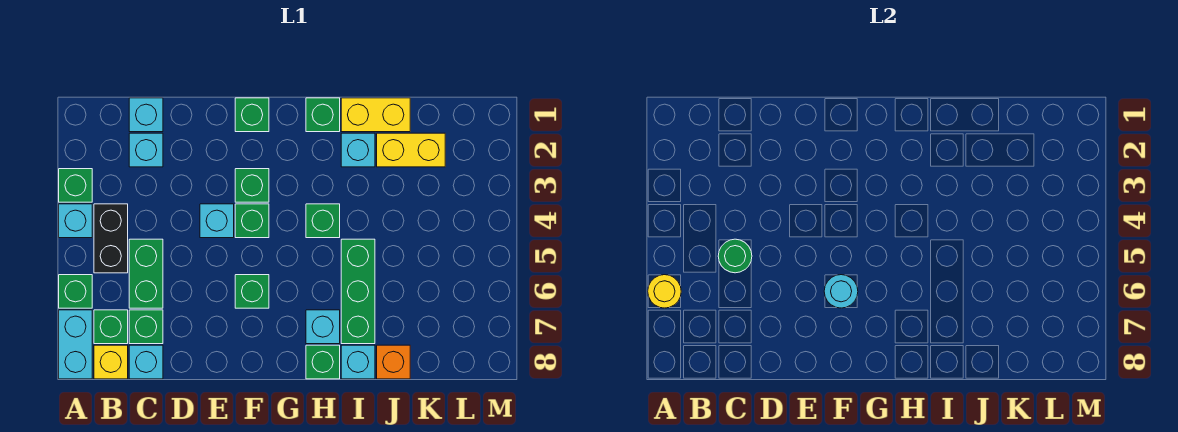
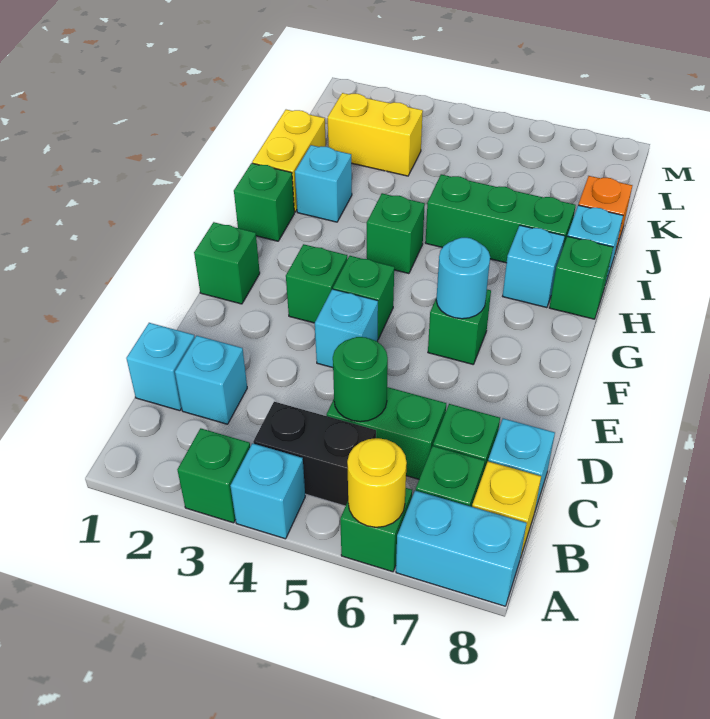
yellow brick J2:K2 level 1 -> yellow brick K2:K3 level 1

